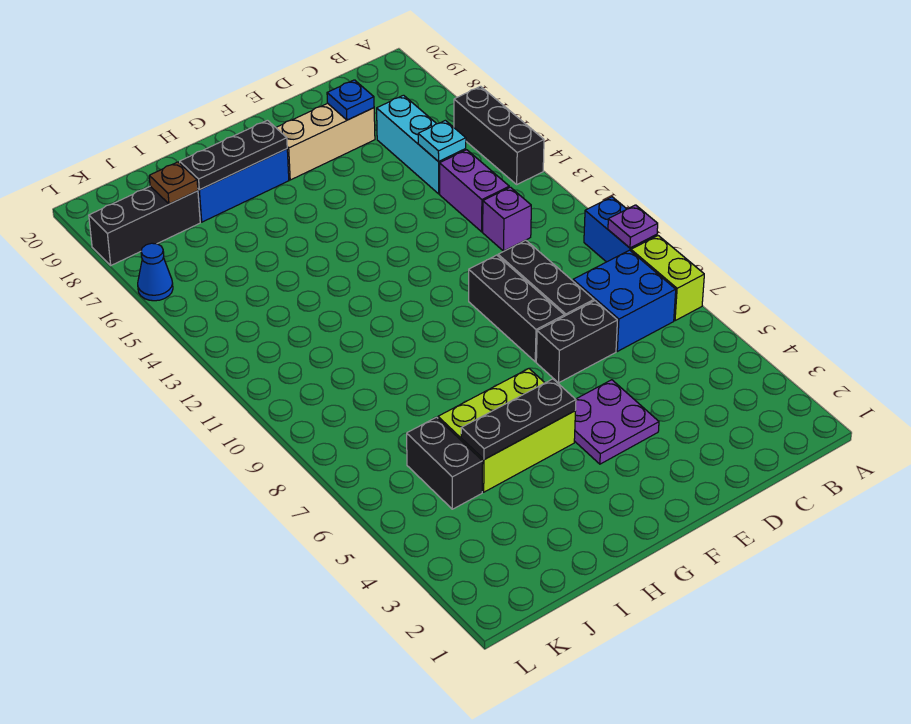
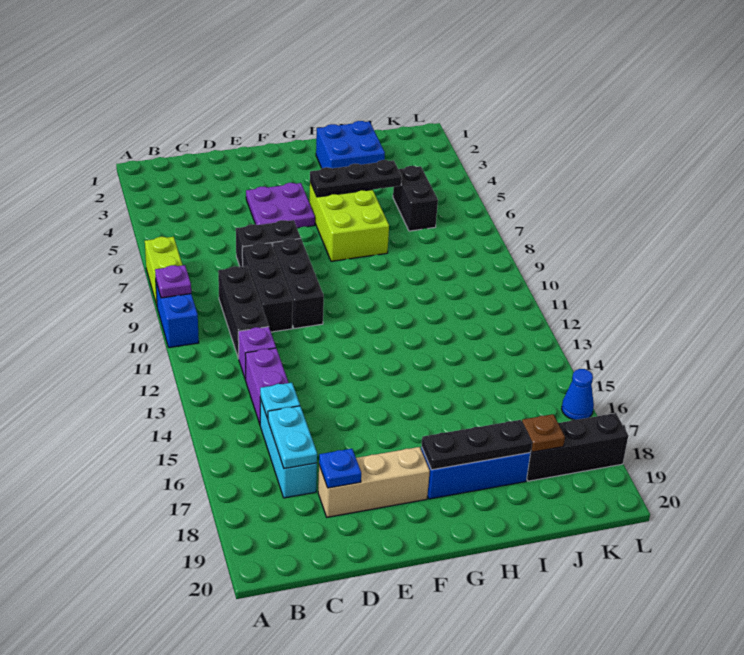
black brick A14:A16 level 1 -> black brick C9:C11 level 1
blue brick B7:C8 level 1 -> blue brick H2:I3 level 1
none -> cyan plate C16:C17 level 2
lime brick G5:I6 level 1 -> lime brick G5:H7 level 1

